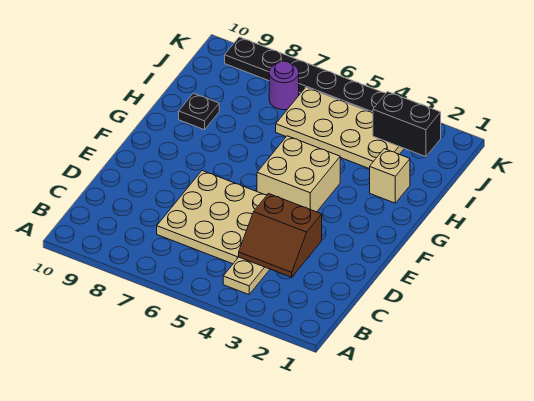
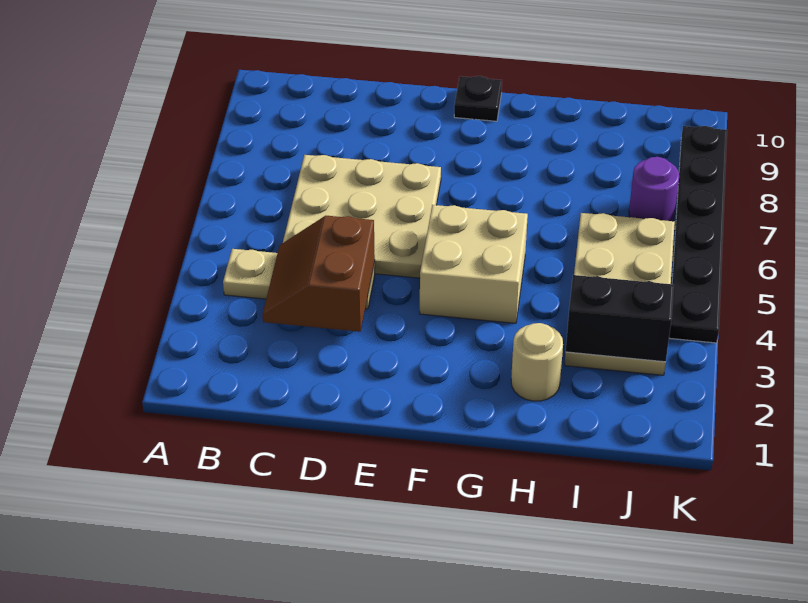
tan brick H2 level 1 -> tan round brick H2 level 1
black plate H9 level 1 -> black plate F10 level 1
black brick J2:J3 level 2 -> black brick I3:J3 level 2

